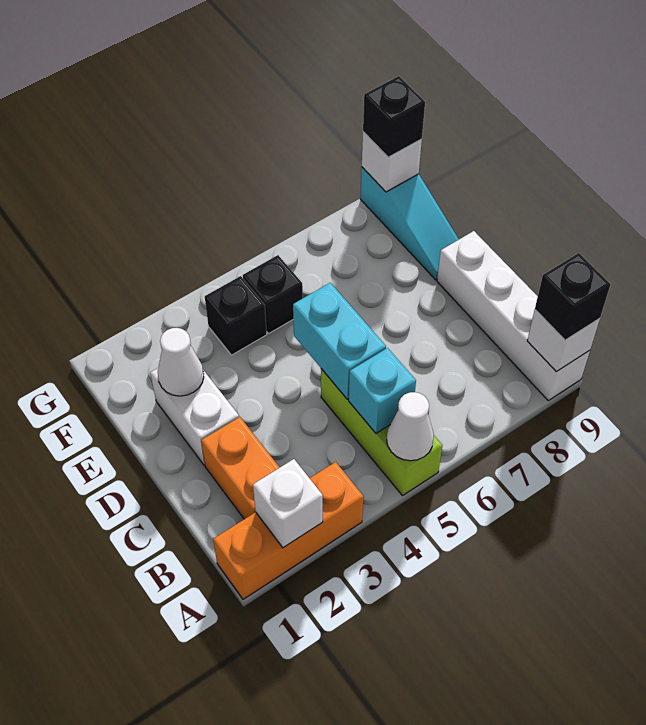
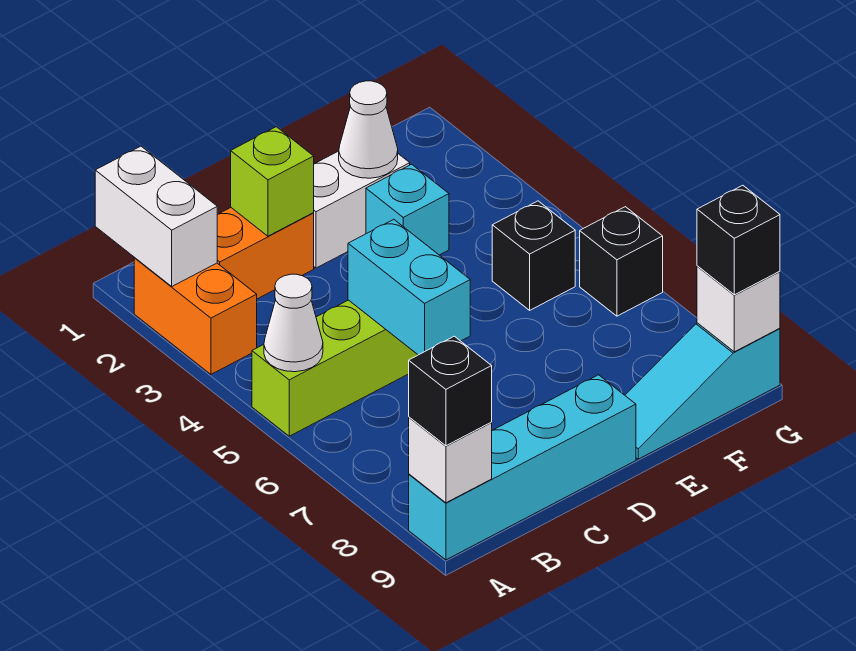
orange brick A1:A3 level 1 -> orange brick A2:A3 level 1
white brick A2 level 2 -> white brick A1:A2 level 2
white brick A9:D9 level 1 -> cyan brick A9:D9 level 1
cyan brick B5 level 2 -> cyan brick E3 level 1
none -> lime brick C2 level 2
cyan brick C5:D5 level 2 -> cyan brick C5:C6 level 2
black brick F4 level 1 -> black brick G6 level 1

